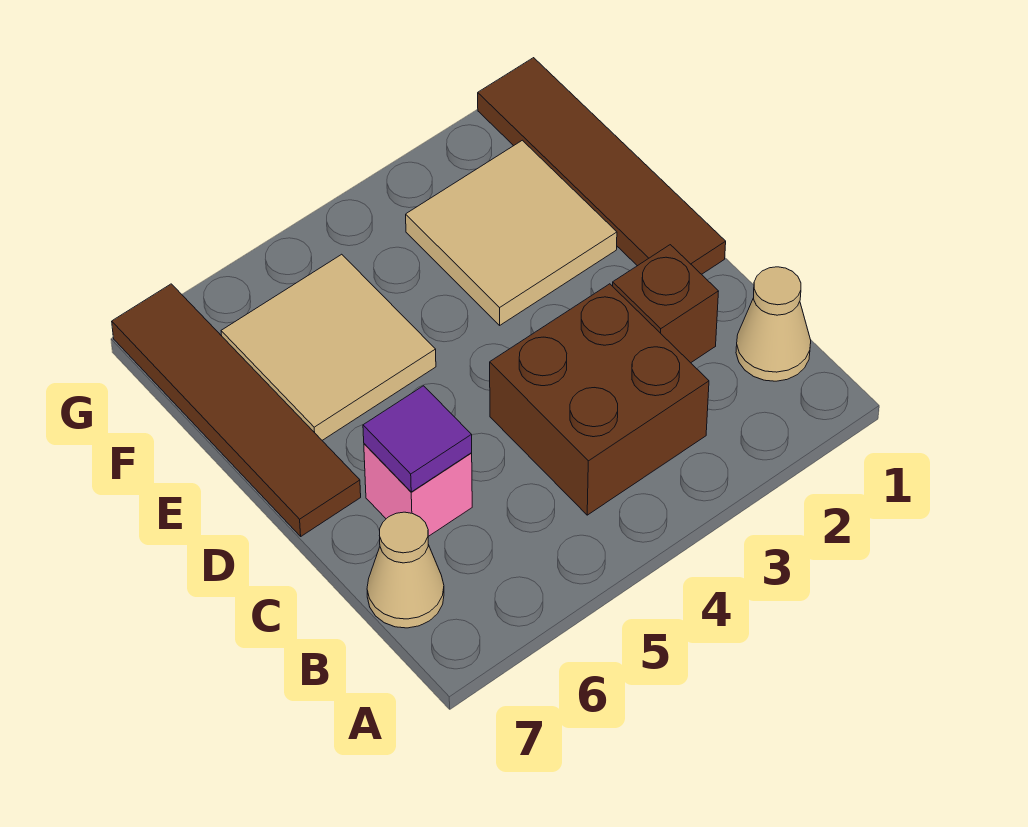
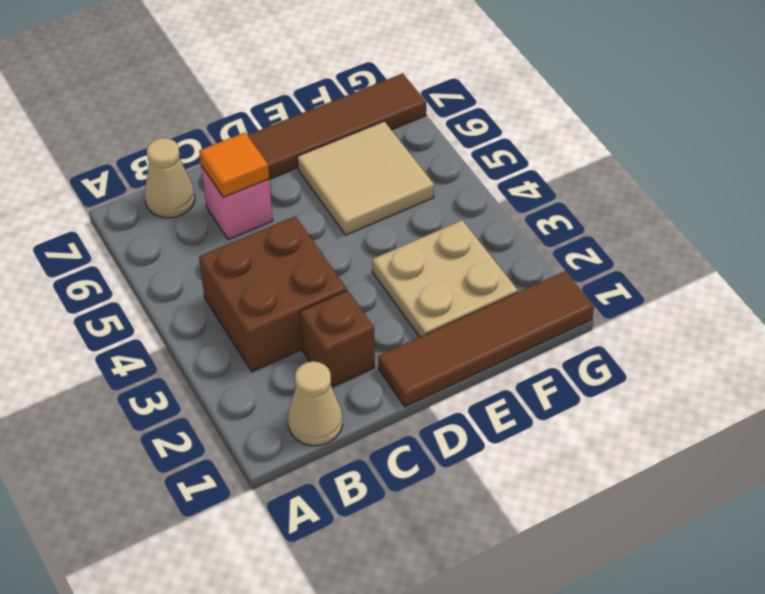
purple tile C6 level 2 -> orange tile C6 level 2
tan tile E2:F3 level 1 -> tan plate E2:F3 level 1

